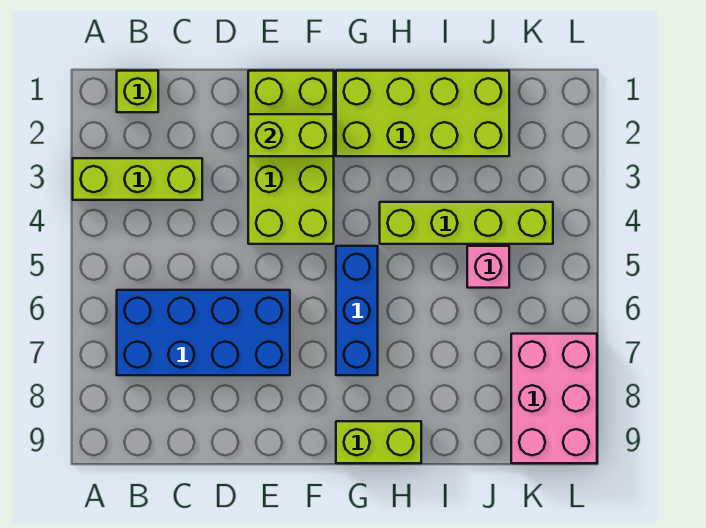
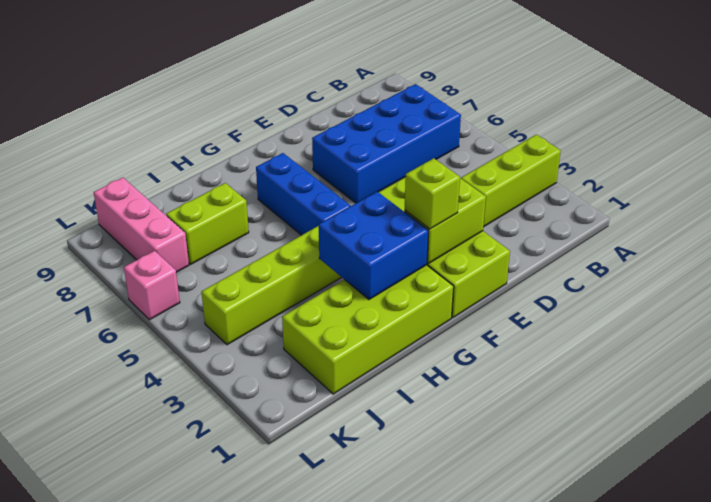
lime brick B1 level 1 -> lime brick F2 level 3
none -> blue brick G2:H3 level 2
lime brick G9:H9 level 1 -> lime brick I7:J7 level 1
pink brick J5 level 1 -> pink brick L6 level 1
pink brick K7:L9 level 1 -> pink brick K7:K9 level 1

